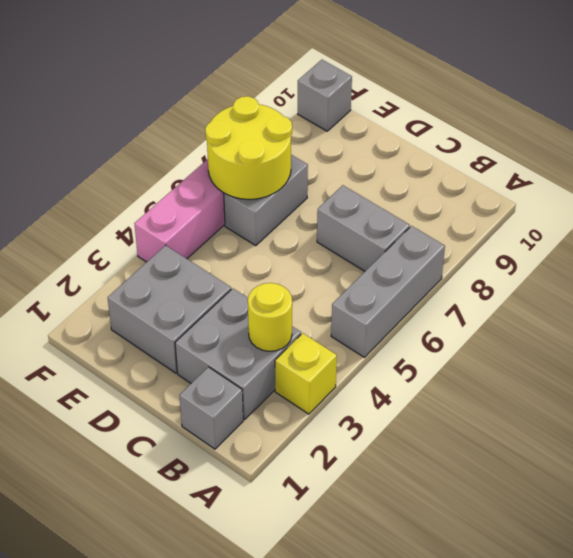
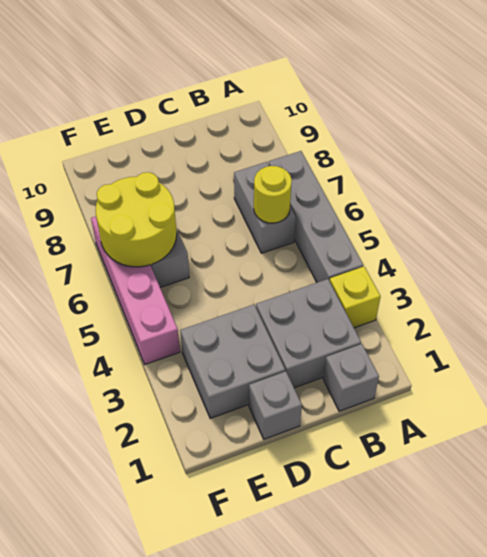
grey brick A5:A7 level 1 -> grey brick A4:A7 level 1
yellow round brick B3 level 2 -> yellow round brick B6 level 2
grey brick B7:C7 level 1 -> grey brick B6:B7 level 1
grey brick F10 level 1 -> grey brick D1 level 1

